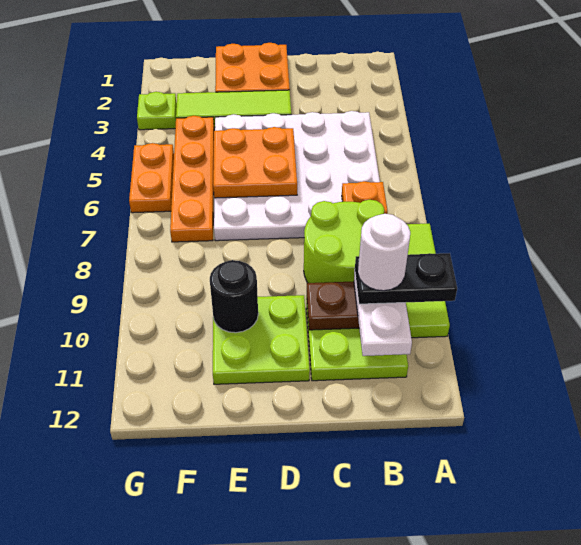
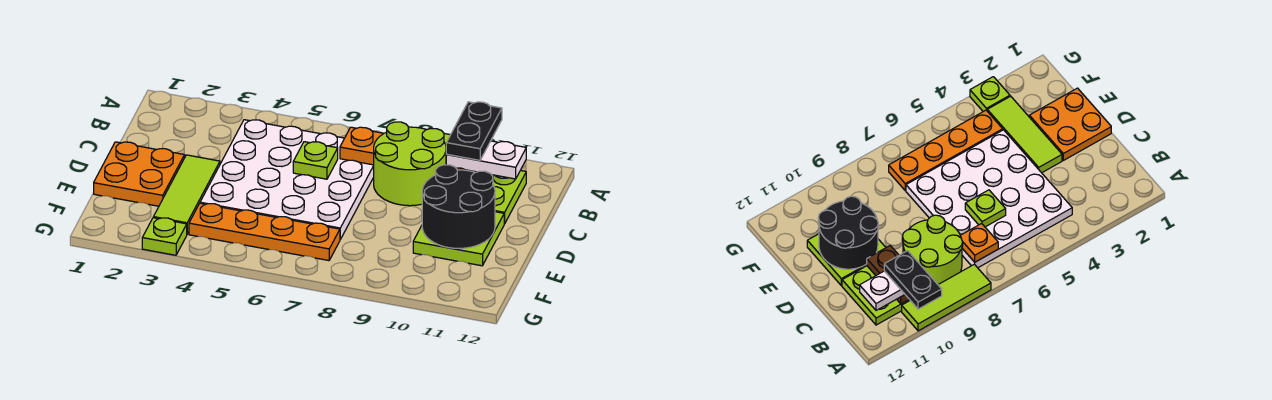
white round brick B10 level 5 -> none
none -> lime plate C6 level 2
orange plate D5:E6 level 2 -> none
black round brick E10 level 2 -> black round brick D10:E11 level 2
orange plate G5:G6 level 1 -> none

